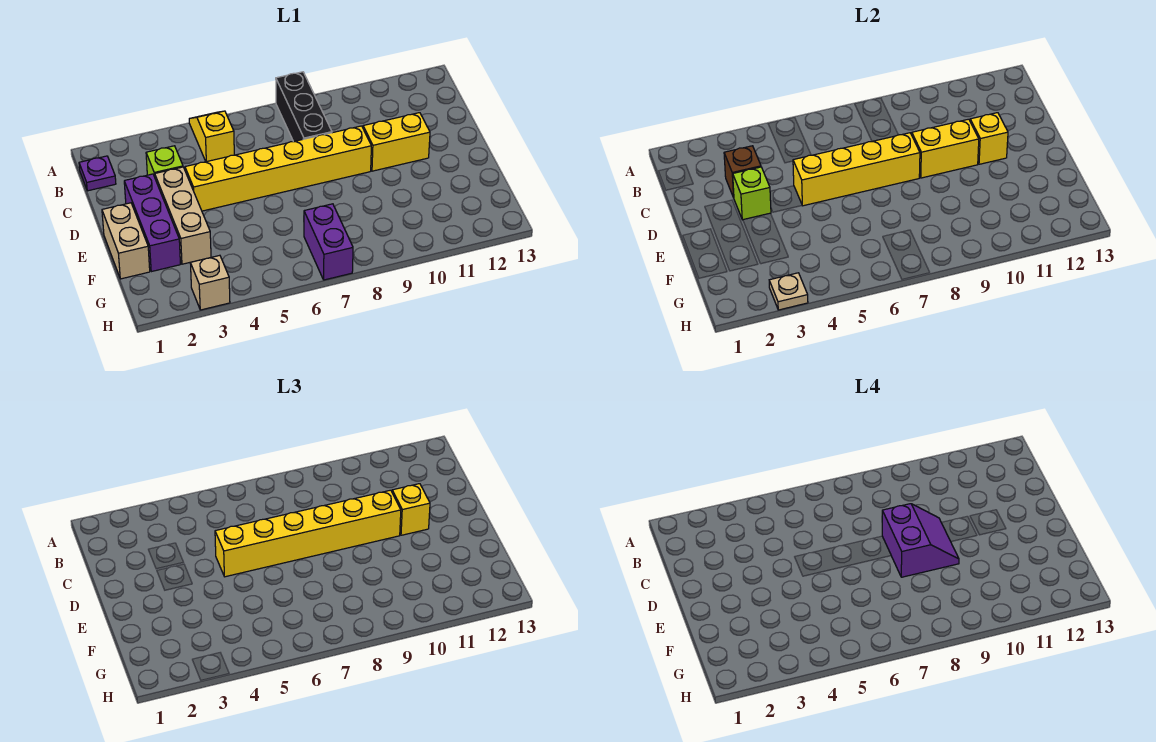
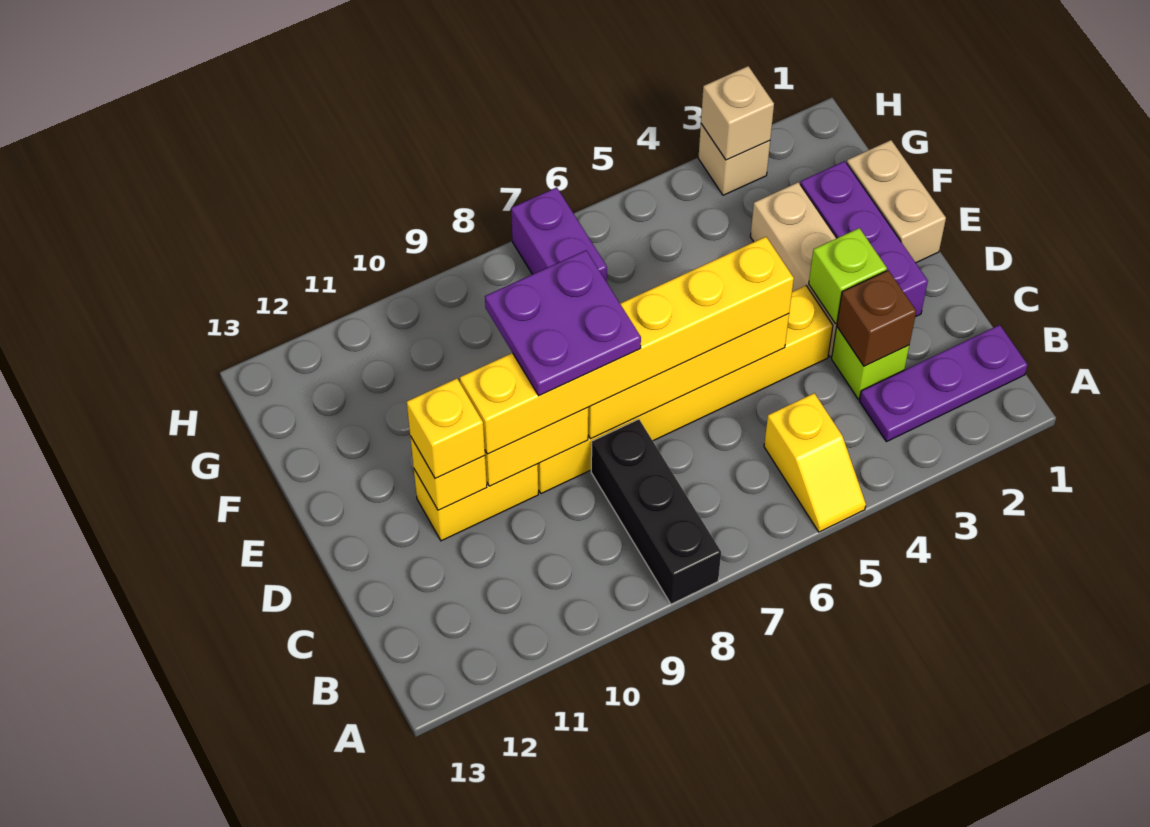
purple plate B1 level 1 -> purple plate B1:B3 level 1
purple slope D8:E9 level 4 top 8 -> purple plate D8:E9 level 4
tan plate H3 level 2 -> tan brick H3 level 2

